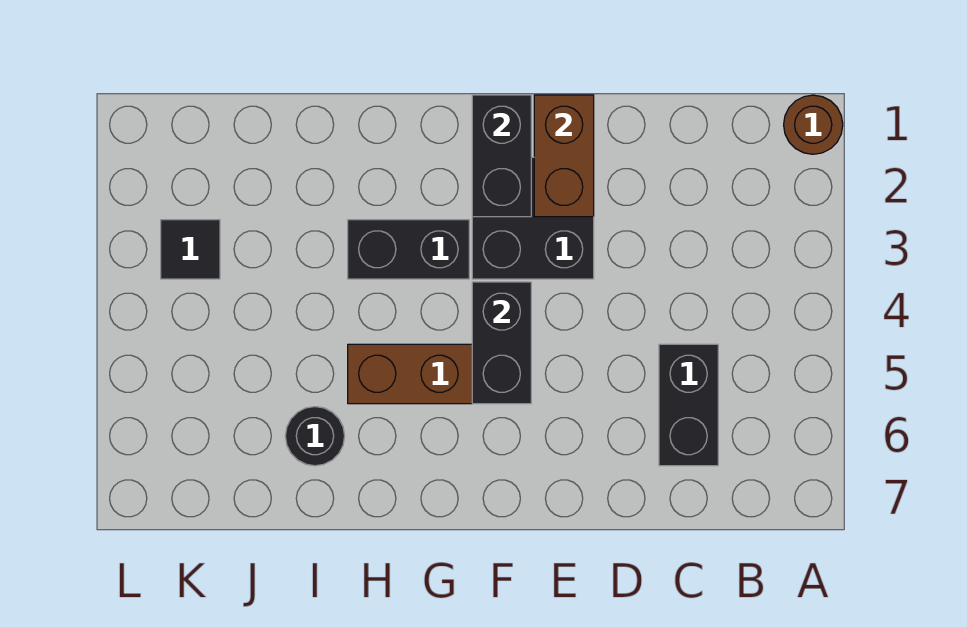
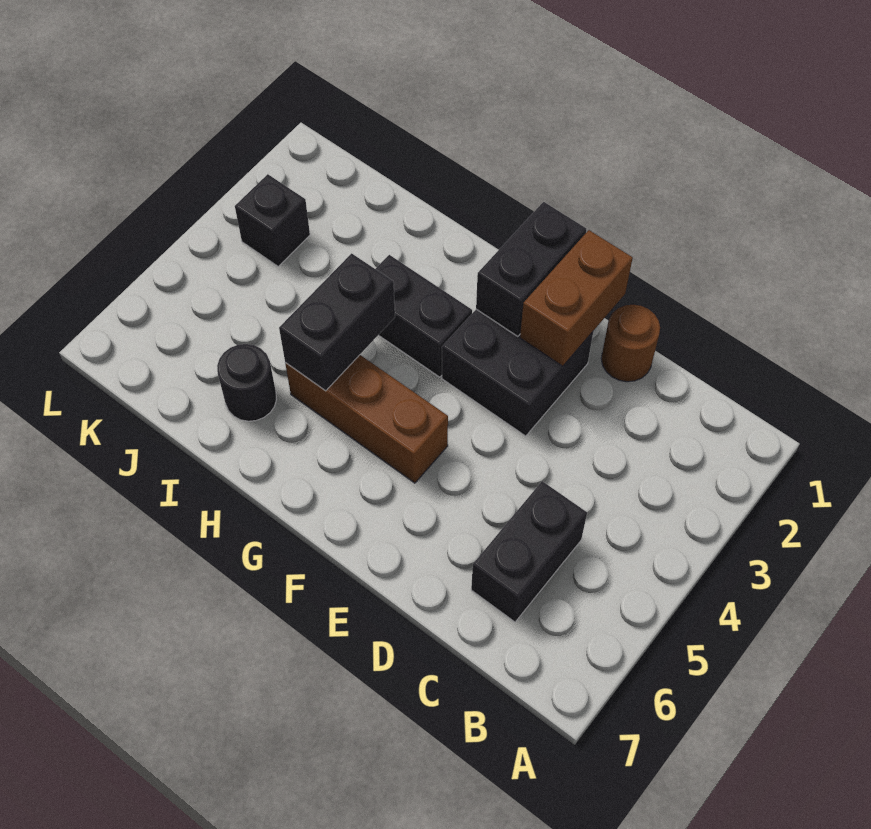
brown round brick A1 level 1 -> brown round brick D1 level 1
black brick F4:F5 level 2 -> black brick H4:H5 level 2
black tile K3 level 1 -> black brick K3 level 1

